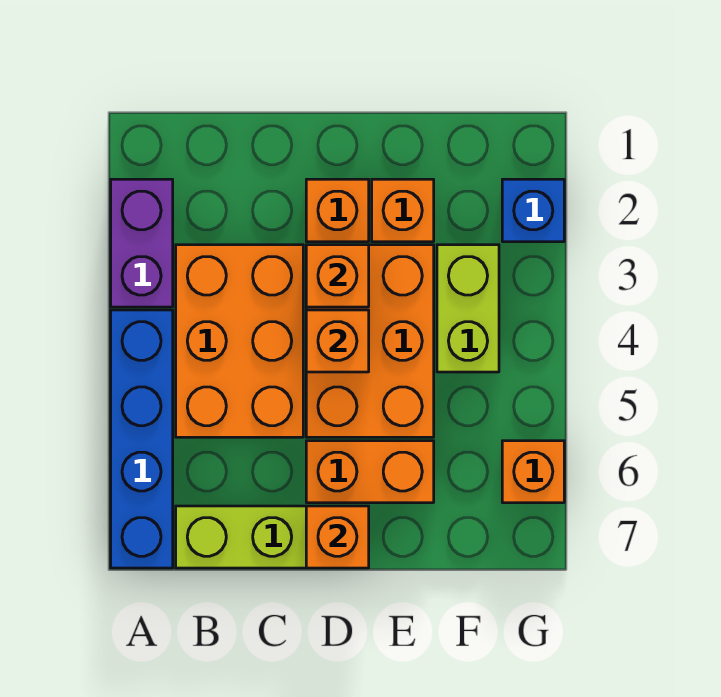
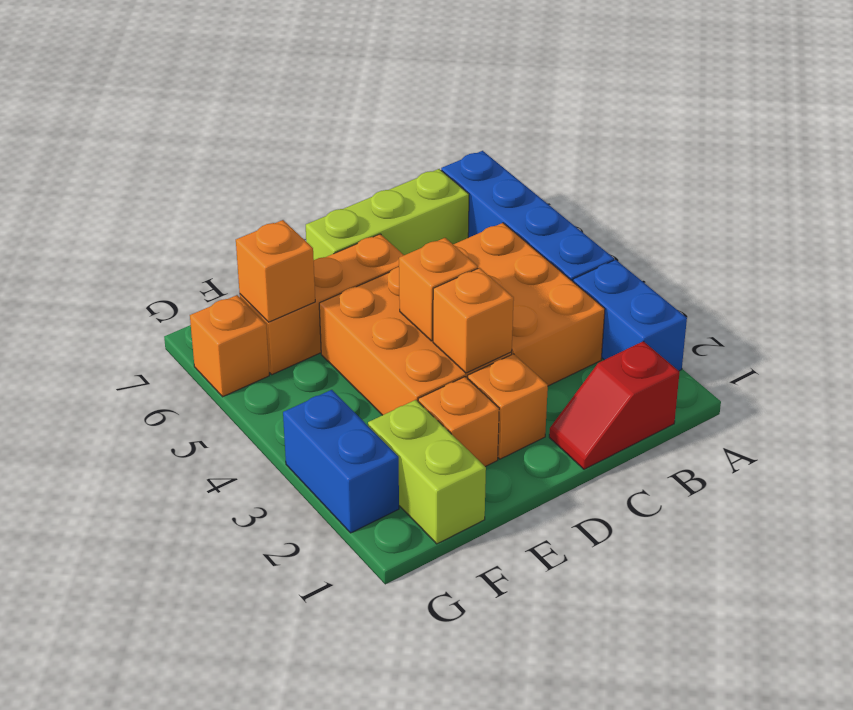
purple brick A2:A3 level 1 -> blue brick A2:A3 level 1
none -> red slope B1:C1 level 1 top B
orange brick D6:E6 level 1 -> orange brick D6:F6 level 1
orange brick D7 level 2 -> orange brick F6 level 2
lime brick F3:F4 level 1 -> lime brick F1:F2 level 1
blue brick G2 level 1 -> blue brick G2:G3 level 1

